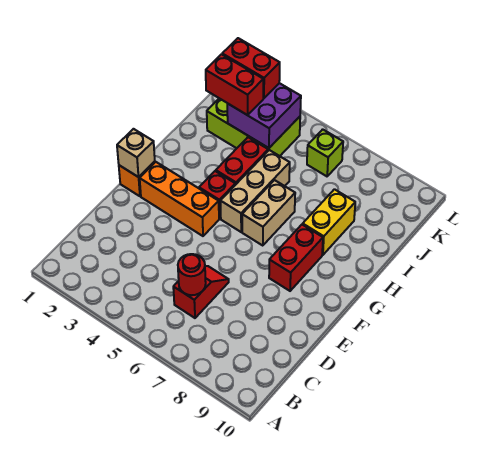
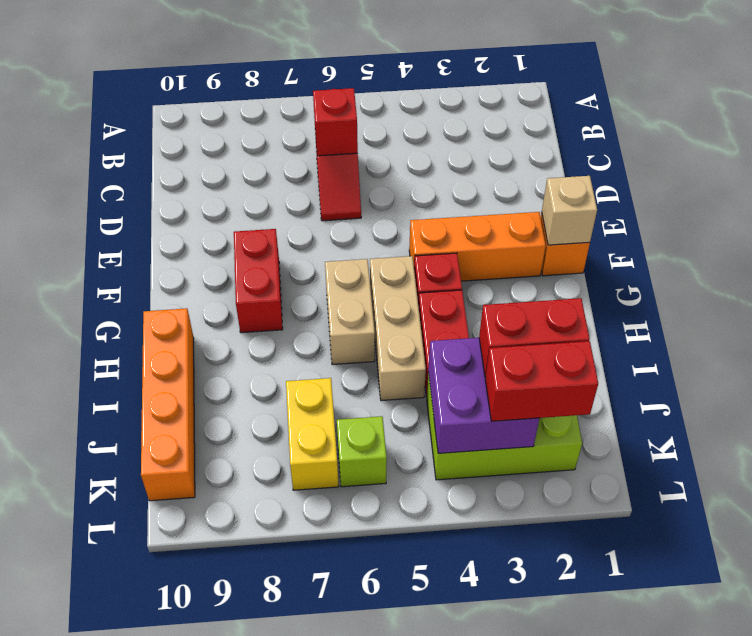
red round brick C6 level 2 -> red brick C6 level 2
yellow brick H8:I8 level 1 -> yellow brick J7:K7 level 1
none -> orange brick H10:K10 level 1

